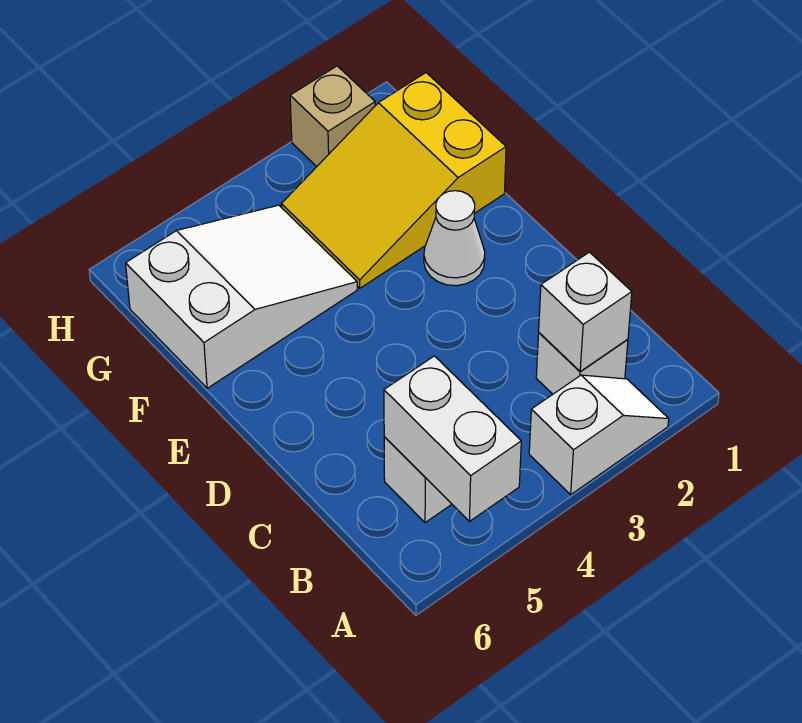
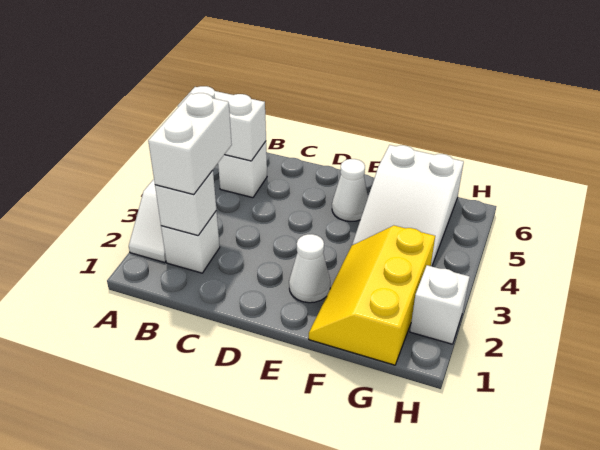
none -> white brick B2:B3 level 3
none -> white cone E5 level 1
yellow slope F1:G3 level 1 top 1 -> yellow slope F1:G3 level 1 top G
tan brick H2 level 1 -> white brick H2 level 1

